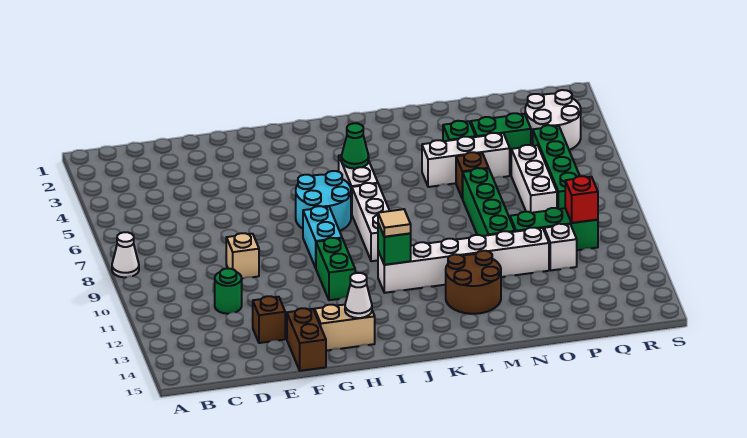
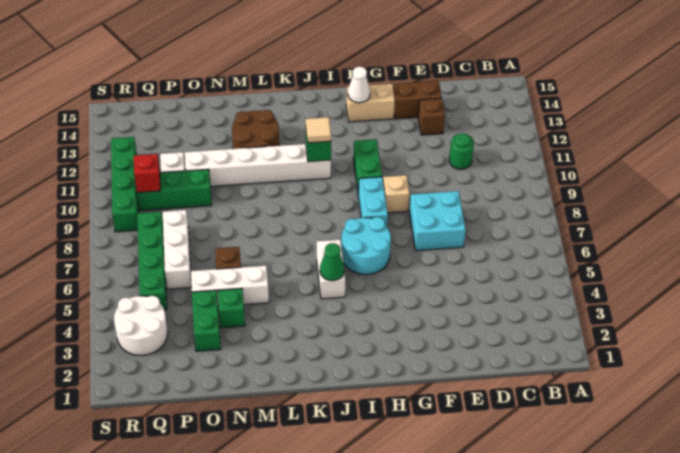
white cone A8 level 1 -> none
none -> cyan brick E7:F8 level 1
tan brick E9 level 1 -> tan brick G9 level 1
brown brick F14:F15 level 1 -> brown brick E14:F14 level 1
white brick J7:J9 level 1 -> none
green brick N7:N10 level 1 -> green brick R9:R12 level 1
green brick O4:P4 level 1 -> green brick O3:O4 level 1

